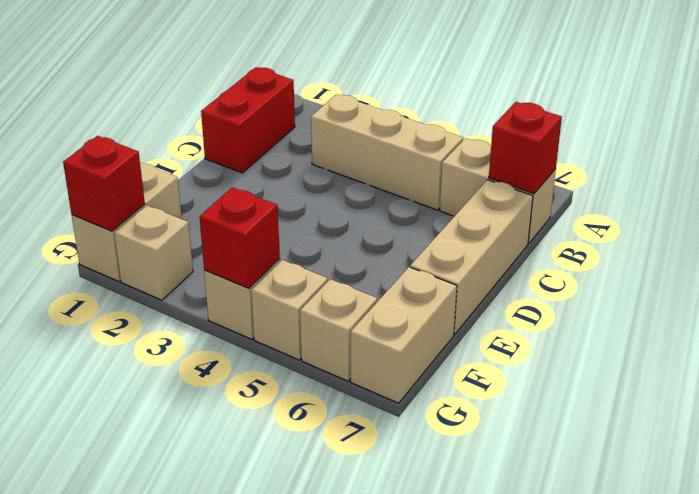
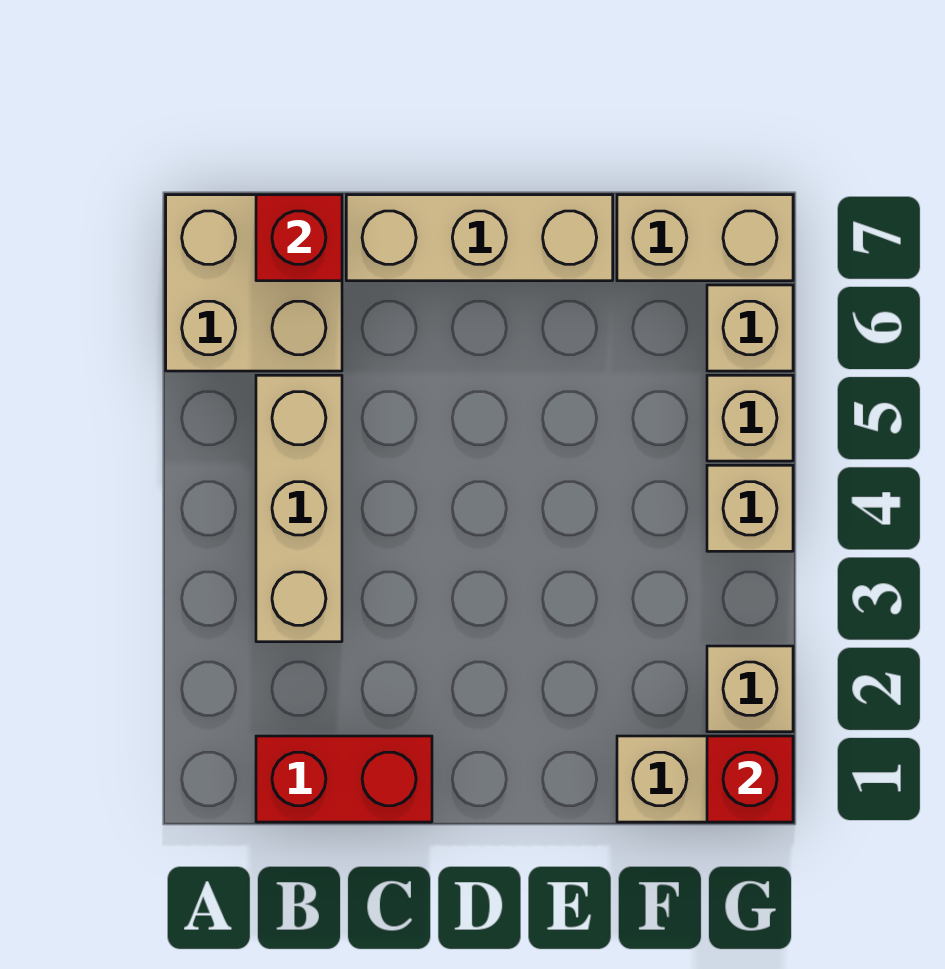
tan brick B6:B7 level 1 -> tan brick A6:B7 level 1
red brick G4 level 2 -> none

